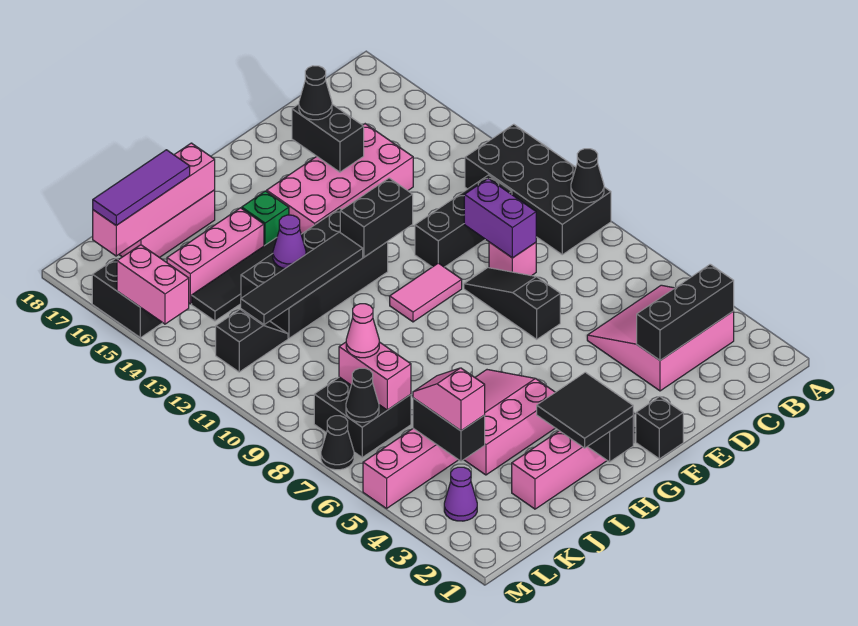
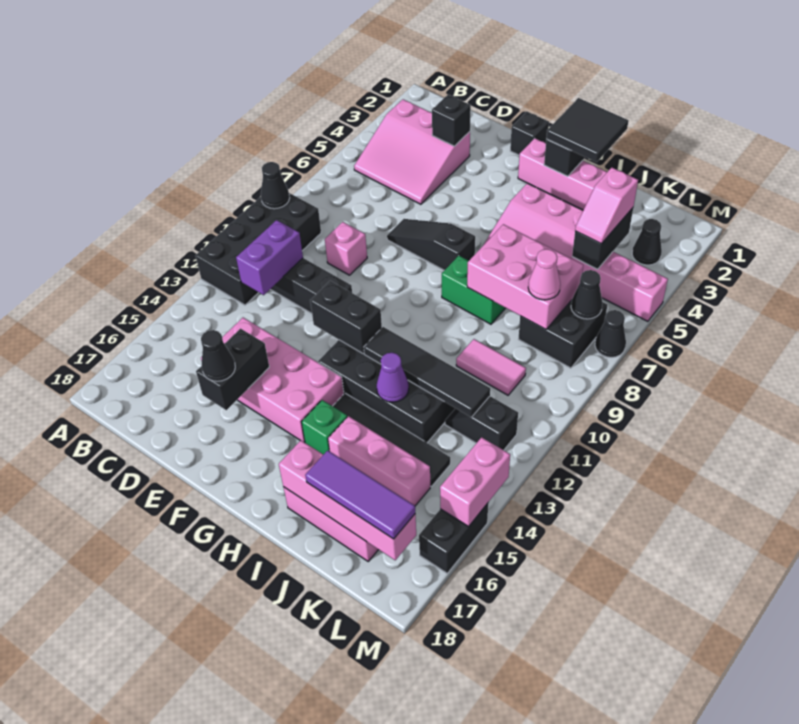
black brick B3:D3 level 2 -> black brick D3 level 2
purple brick D9:D10 level 2 -> purple brick C11:C12 level 2
black slope E7:E9 level 1 top 7 -> black slope E7:G7 level 1 top G
pink tile F10:G10 level 1 -> pink tile J10:K10 level 1
none -> green brick H8:I8 level 1
pink brick K7:K8 level 2 -> pink brick I7:K8 level 2
purple cone L3 level 1 -> black cone L3 level 1

